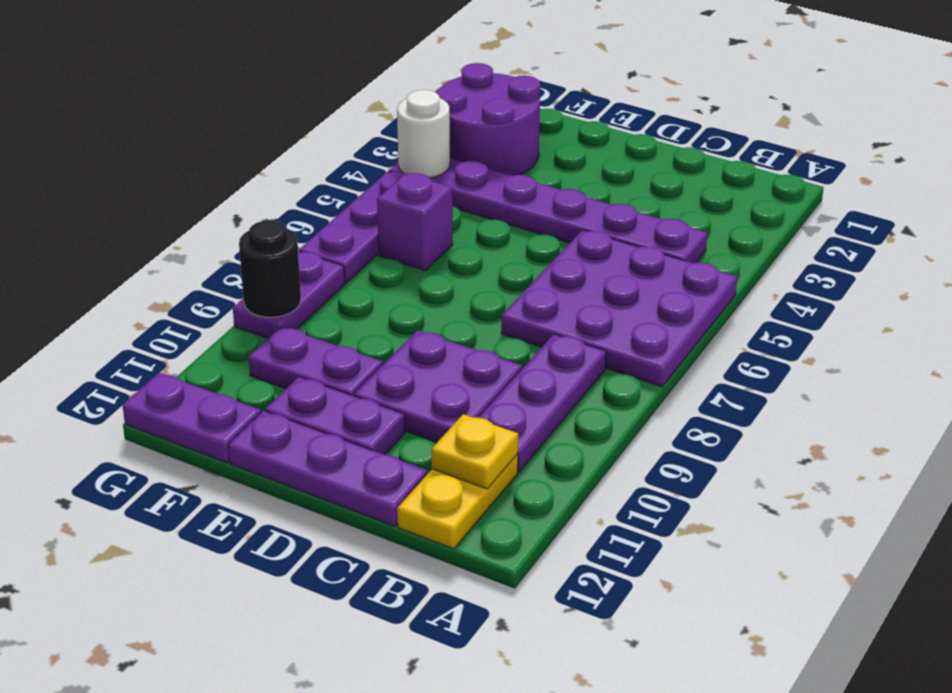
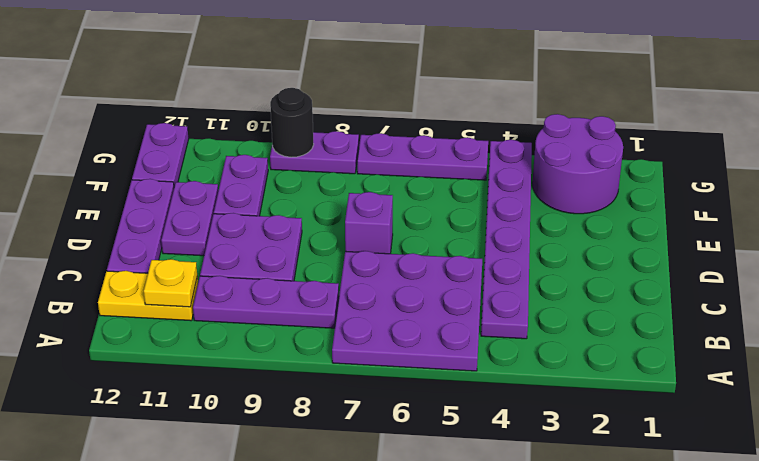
purple brick F6 level 1 -> purple brick D7 level 1
white round brick G4 level 2 -> none

